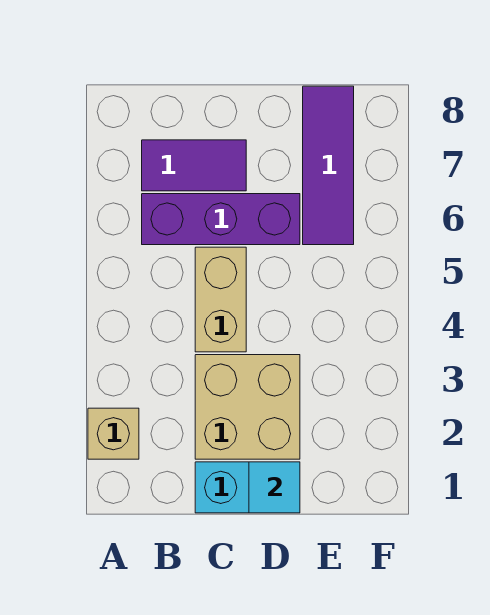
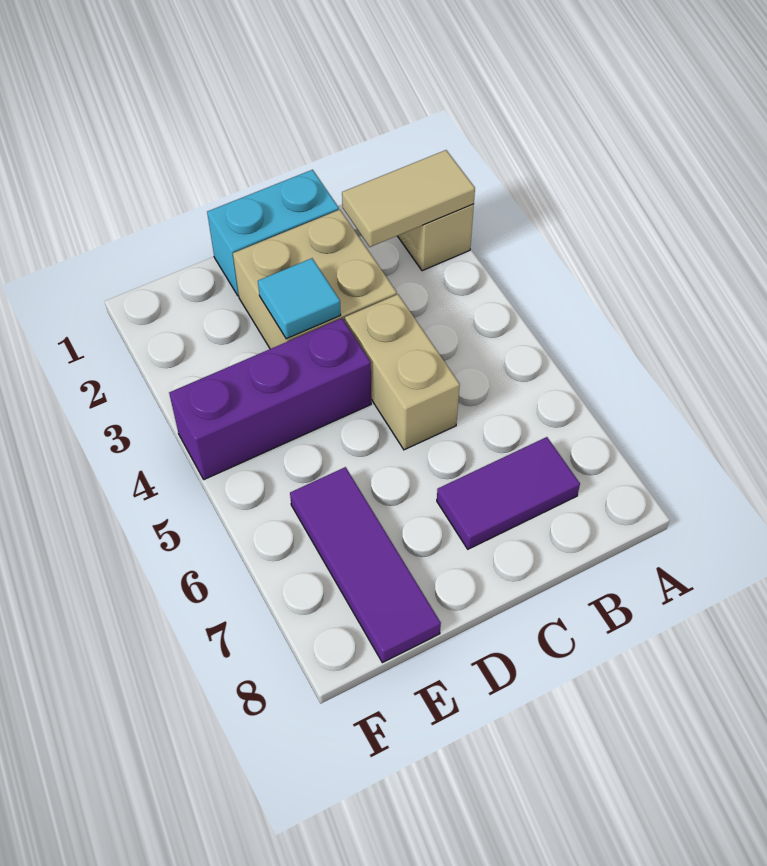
none -> tan tile A2:B2 level 2
purple brick B6:D6 level 1 -> purple brick D4:F4 level 1
cyan tile D1 level 2 -> cyan tile D3 level 2

